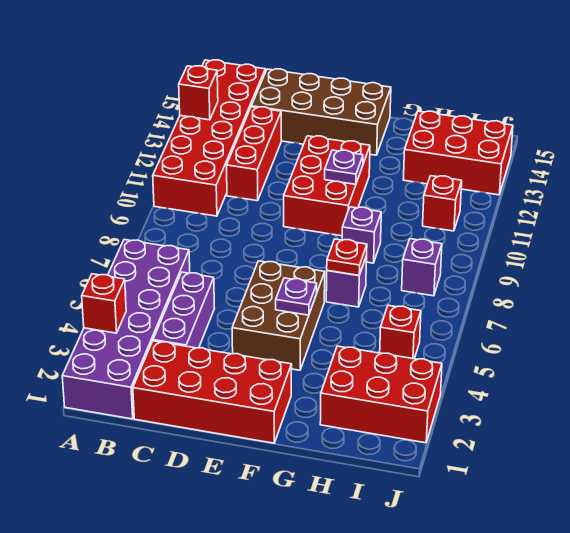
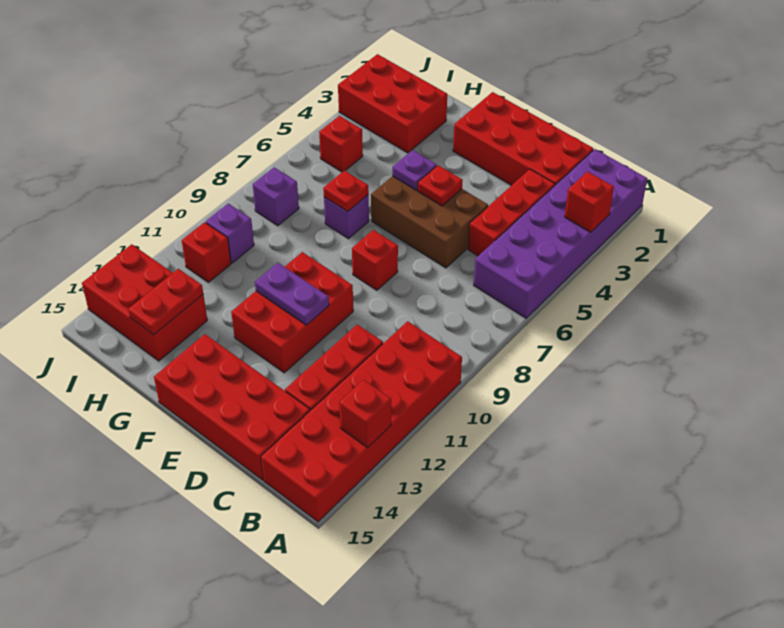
purple brick C3:C5 level 1 -> red brick C3:C5 level 1
brown brick C14:F15 level 1 -> red brick C14:F15 level 1
brown brick E4:F6 level 1 -> brown brick D5:F6 level 1
none -> red plate E5 level 2
none -> red brick E8 level 1
purple plate F11 level 2 -> purple plate E11:F11 level 2
purple brick G9 level 1 -> purple brick I10 level 1
none -> red plate H13:H14 level 2

